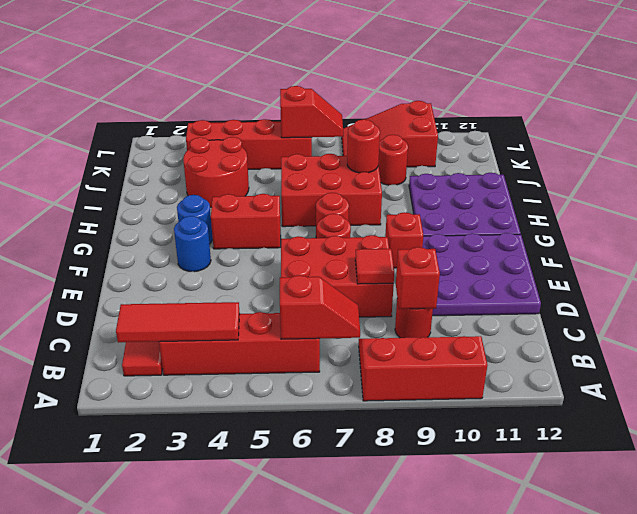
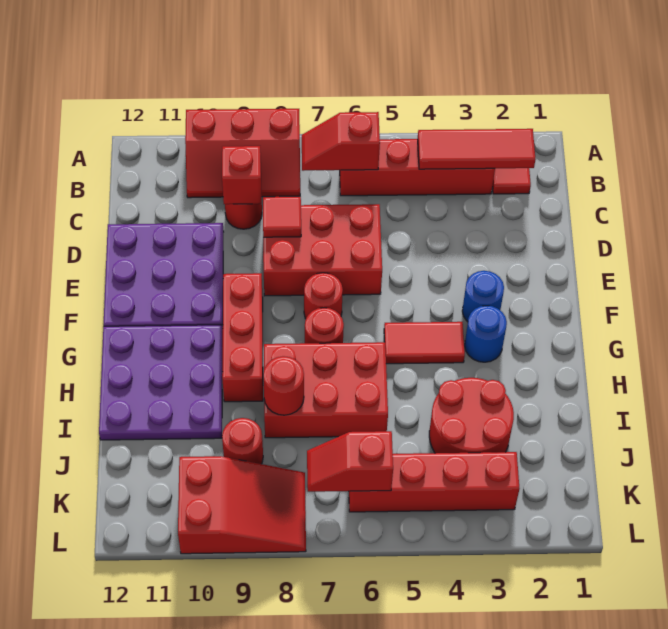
red brick F9 level 1 -> red brick F9:H9 level 1
red brick G4:G5 level 1 -> red tile G4:G5 level 1

